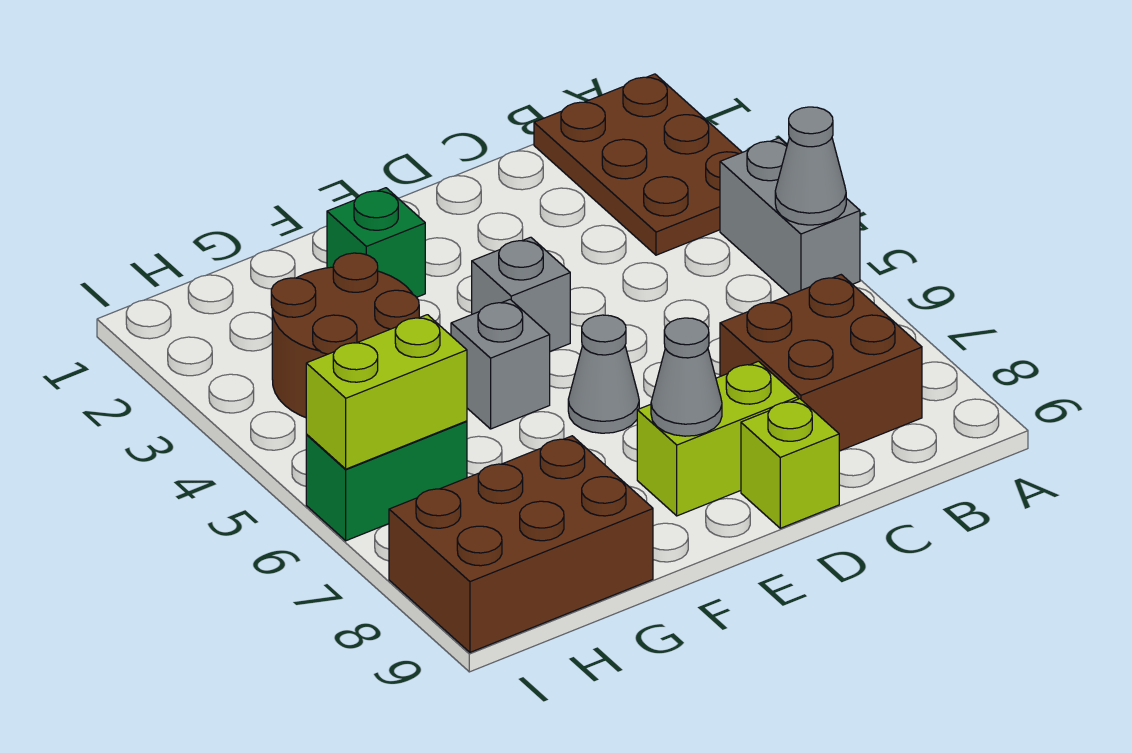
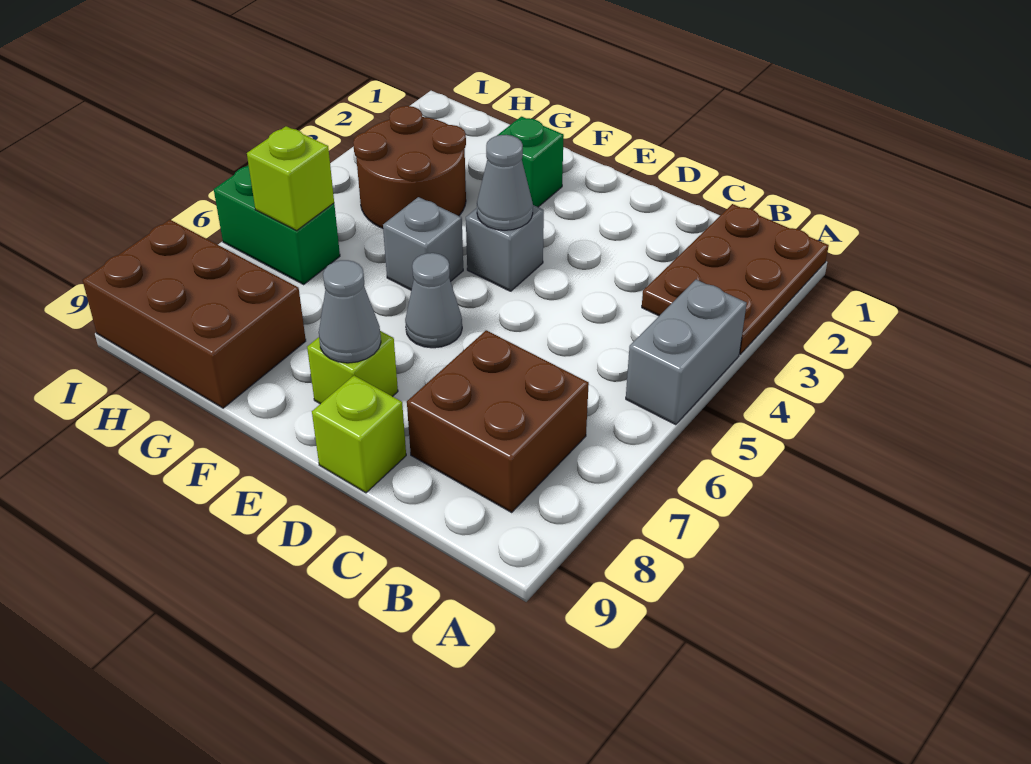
grey cone A5 level 2 -> grey cone E4 level 2
lime brick D8:E8 level 1 -> lime brick E8 level 1
lime brick H6:I6 level 2 -> lime brick H6 level 2

